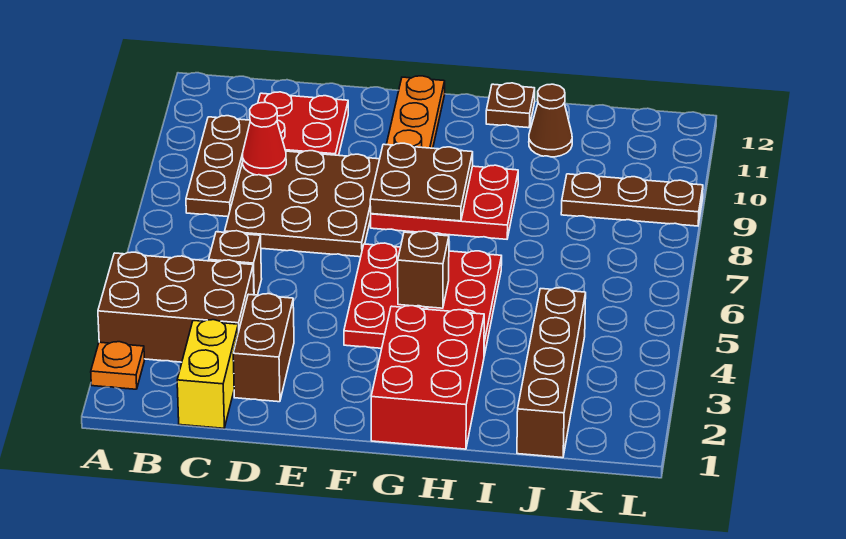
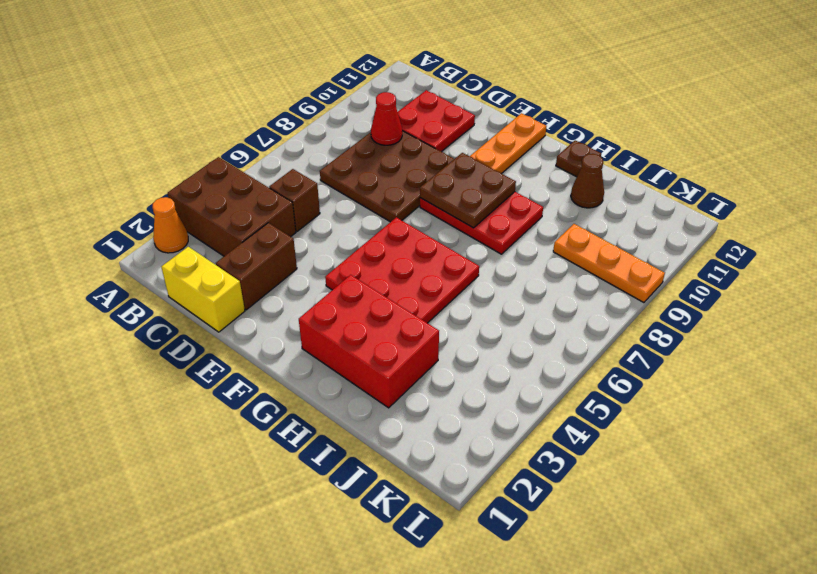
orange plate A2 level 1 -> orange cone A2 level 1
brown plate B8:B10 level 1 -> none
yellow brick C1:C2 level 1 -> yellow brick C1:D1 level 1
red brick G1:H3 level 1 -> red brick G2:I3 level 1
brown brick G5 level 2 -> none
brown brick J1:J4 level 1 -> none
brown plate J9:L9 level 1 -> orange plate J9:L9 level 1

